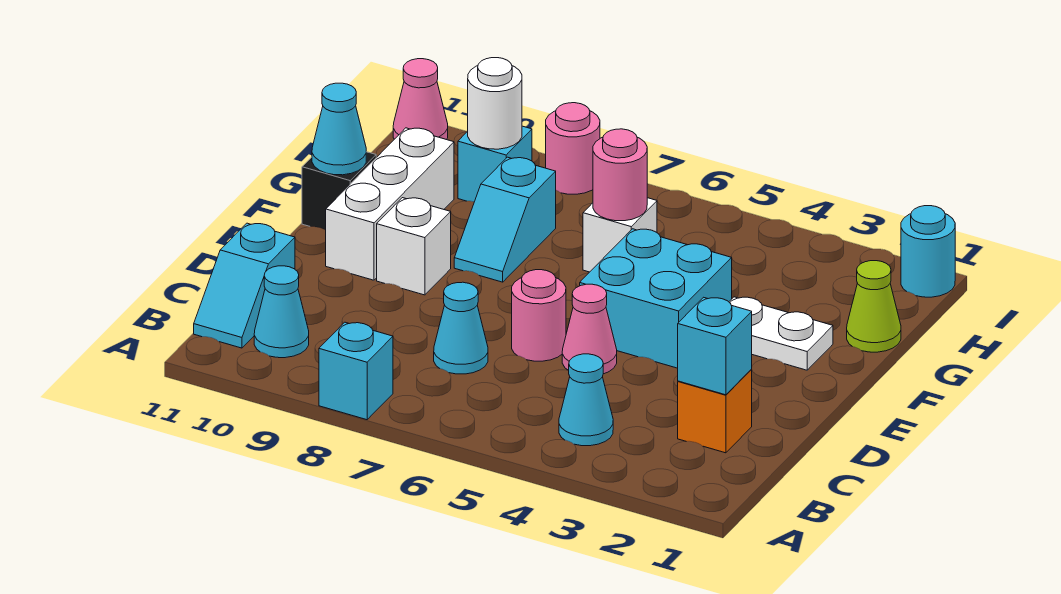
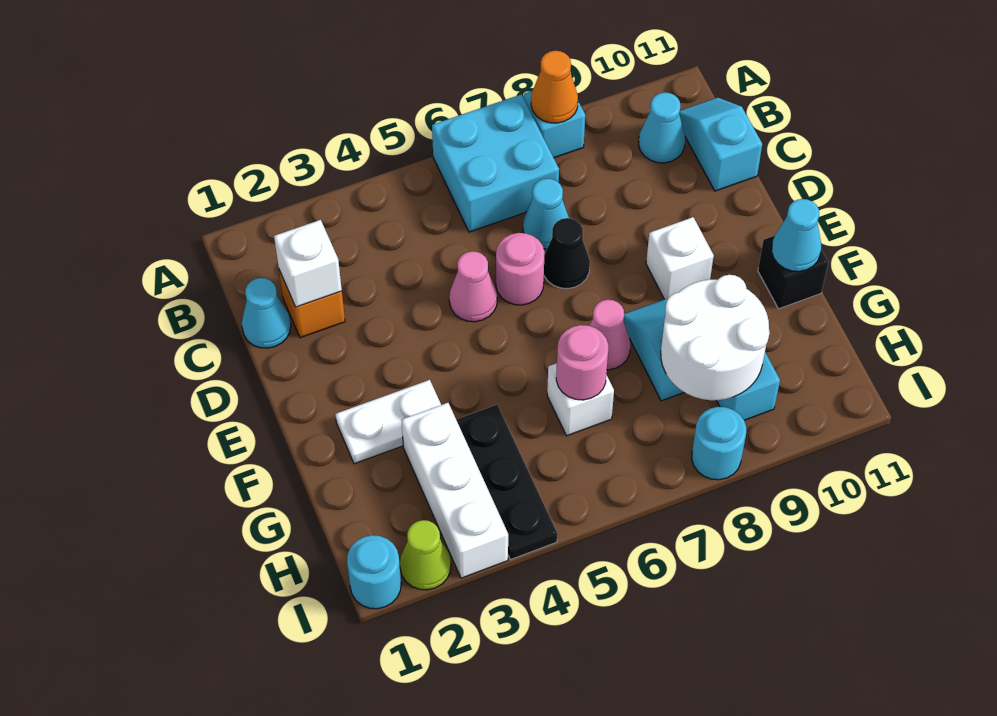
none -> orange cone A8 level 2
cyan cone B4 level 1 -> cyan cone C1 level 1
cyan brick C2 level 2 -> white brick C2 level 2
none -> black cone D7 level 1
cyan brick E4:F5 level 1 -> cyan brick A6:B7 level 1
white brick E10:G10 level 1 -> white brick G3:I3 level 1
lime cone G1 level 1 -> lime cone I2 level 1
none -> black plate G4:I4 level 1
white round brick H9 level 2 -> white round brick G8:H9 level 2
pink round brick I8 level 1 -> cyan round brick I8 level 1
pink cone I11 level 1 -> pink cone F7 level 1

